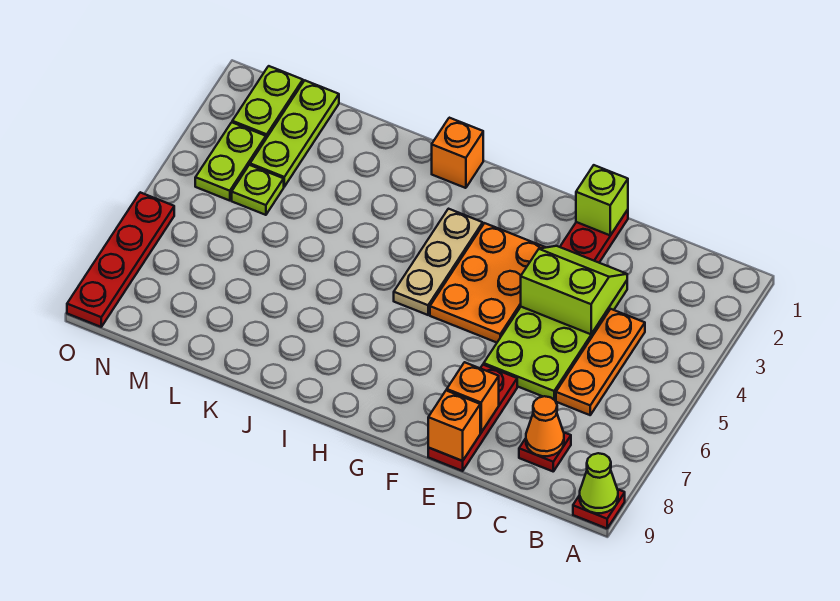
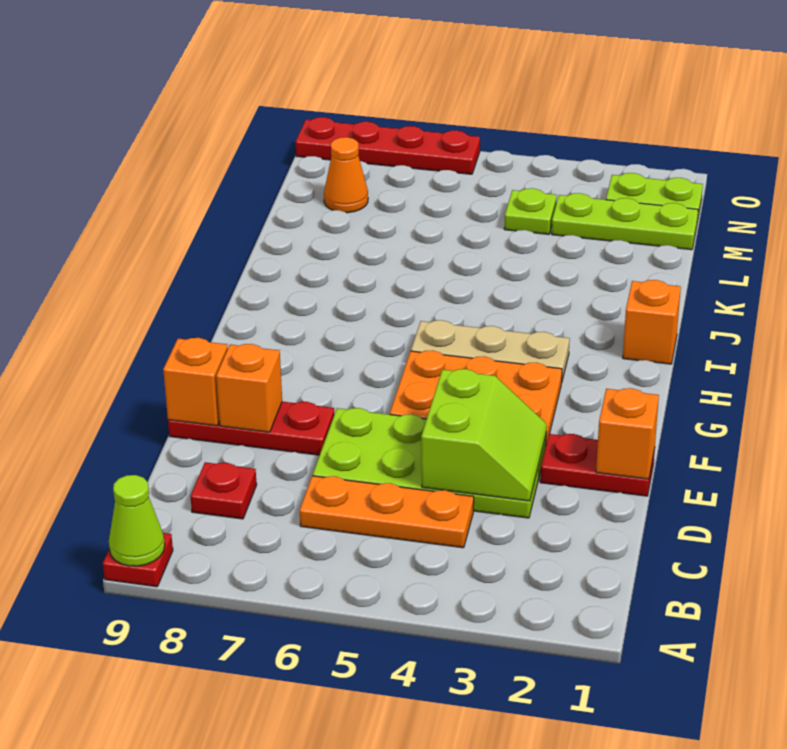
orange cone C8 level 2 -> orange cone M8 level 1
lime brick E1 level 2 -> orange brick E1 level 2
lime plate N3:N4 level 1 -> none

